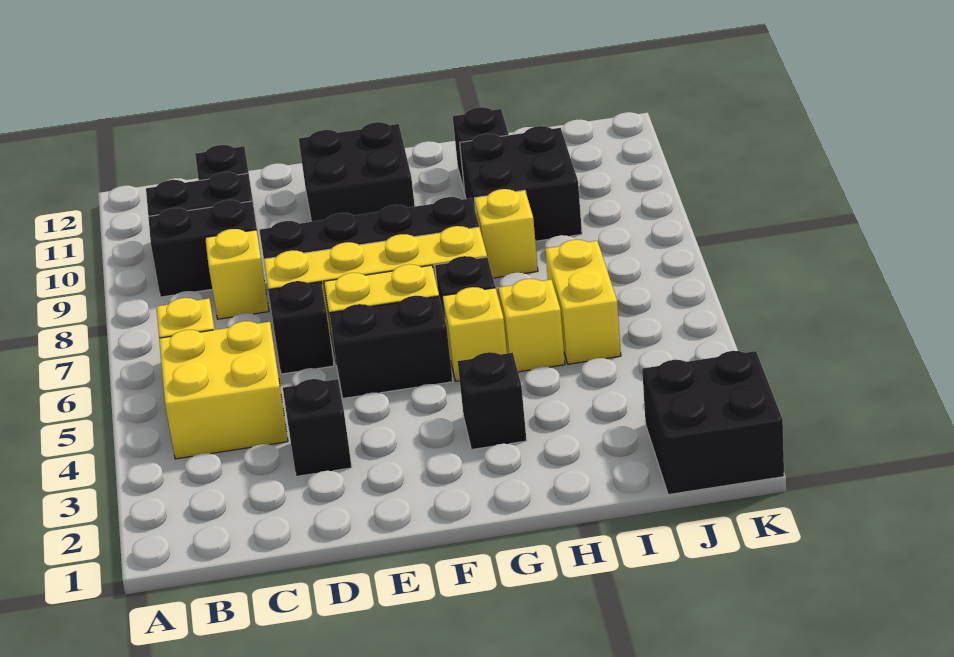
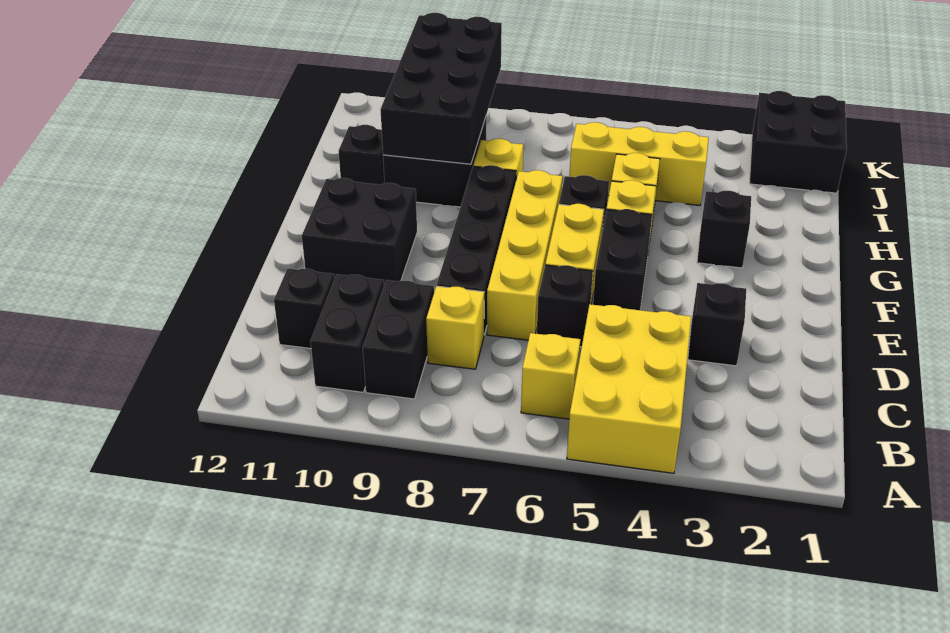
yellow brick B4:C5 level 1 -> yellow brick A4:C5 level 1
none -> black brick H9:K10 level 2
yellow brick I5:I6 level 1 -> yellow brick I4:I6 level 1

